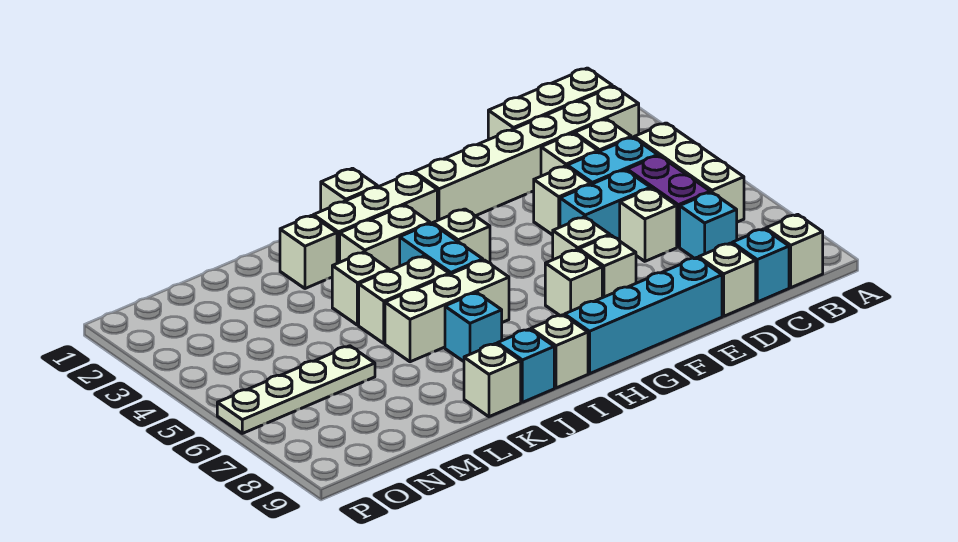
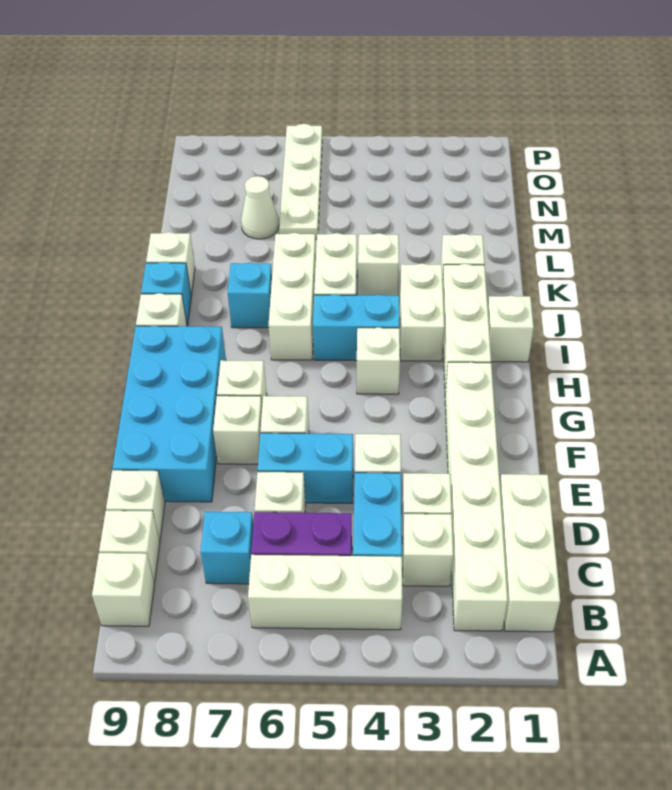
cyan brick C9 level 1 -> white brick C9 level 1
cyan brick D5:E5 level 1 -> cyan brick E5:E6 level 1
cyan brick E9:H9 level 1 -> cyan brick E8:H9 level 1
none -> white cone M7 level 1

